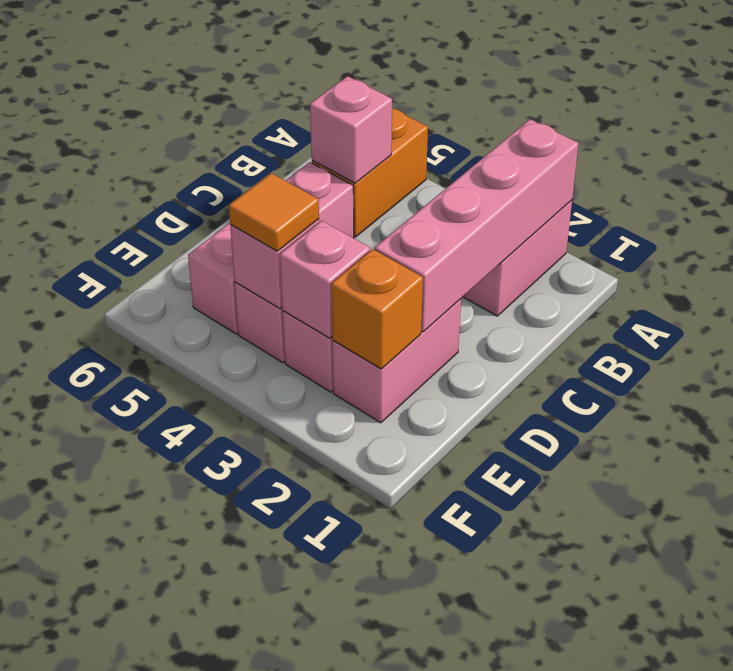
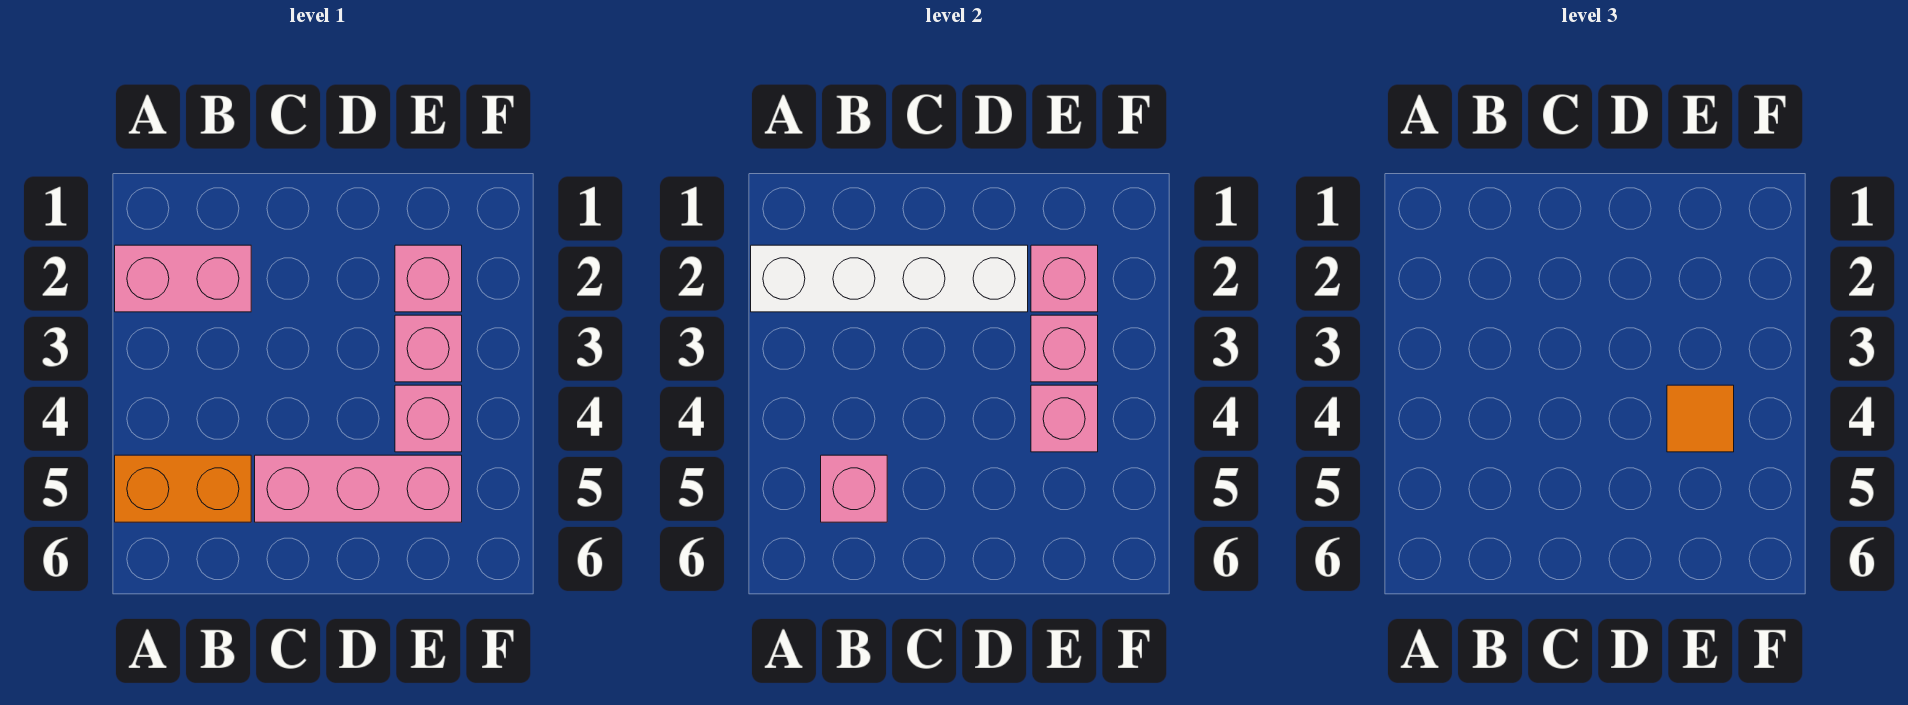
pink brick A2:D2 level 2 -> white brick A2:D2 level 2
pink brick D2:E2 level 1 -> pink brick E2 level 1
orange brick E2 level 2 -> pink brick E2 level 2

